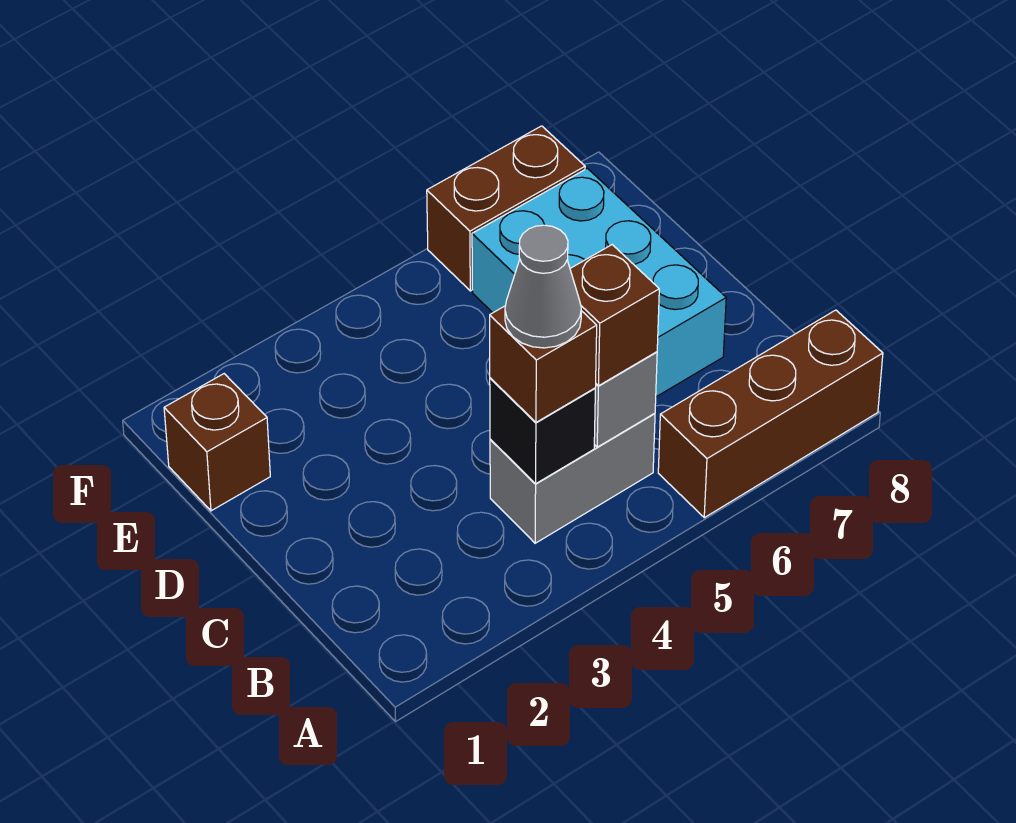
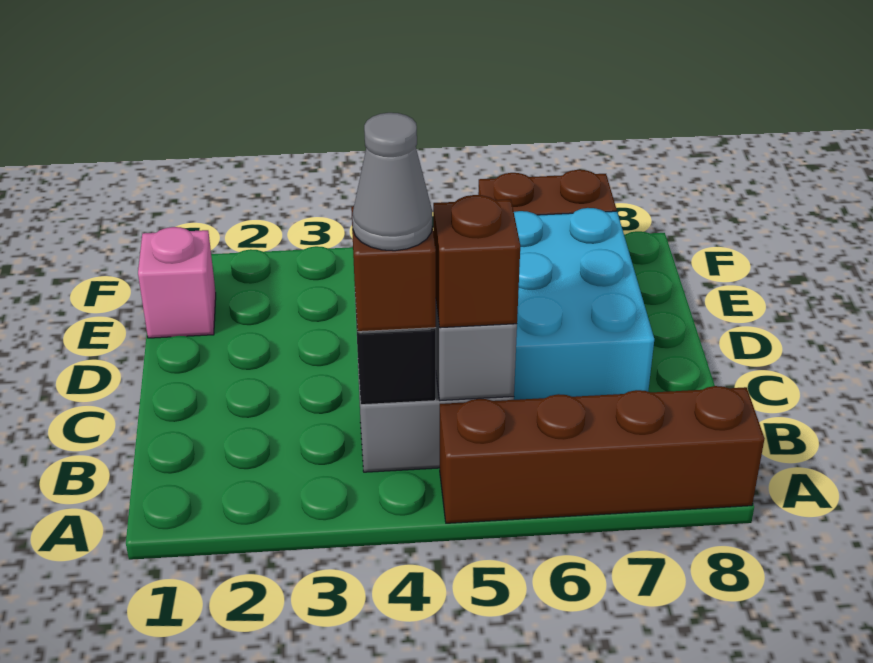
brown brick A6:A8 level 1 -> brown brick A5:A8 level 1
brown brick E1 level 1 -> pink brick E1 level 1

